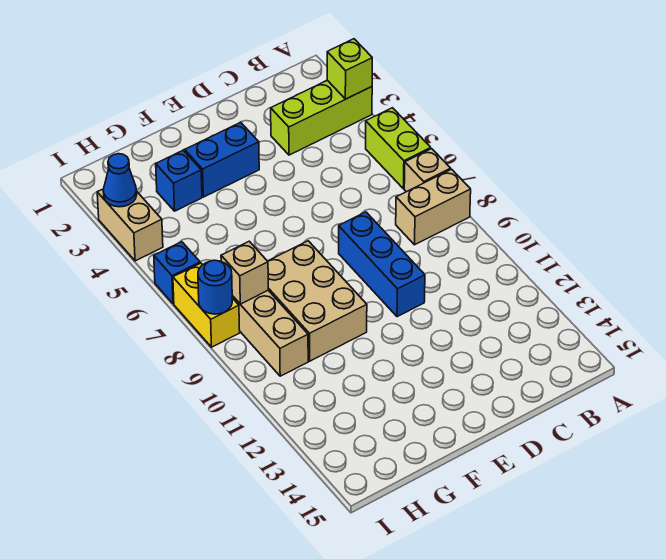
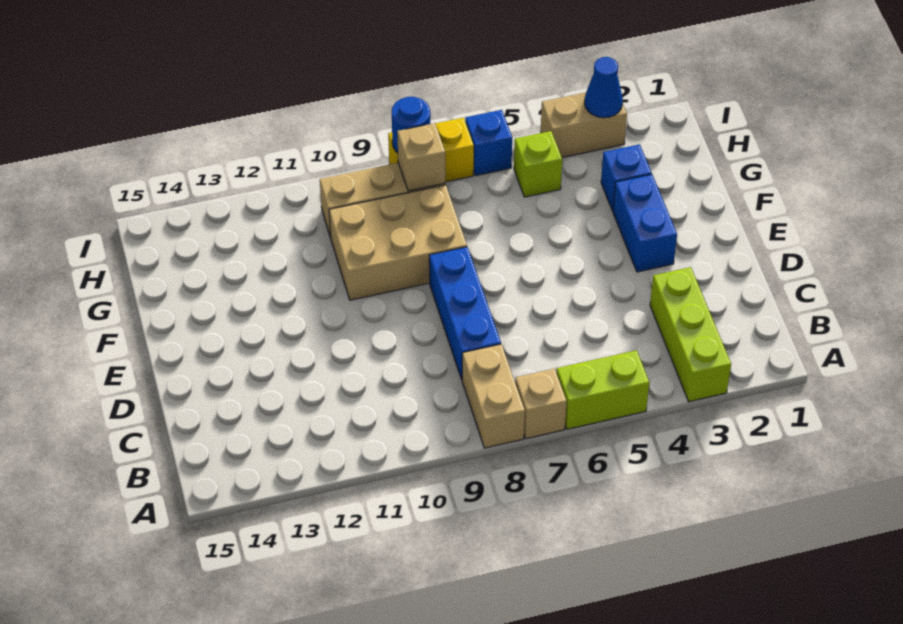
lime brick A3 level 2 -> lime brick H5 level 1
blue brick D8:D10 level 1 -> blue brick C8:E8 level 1

